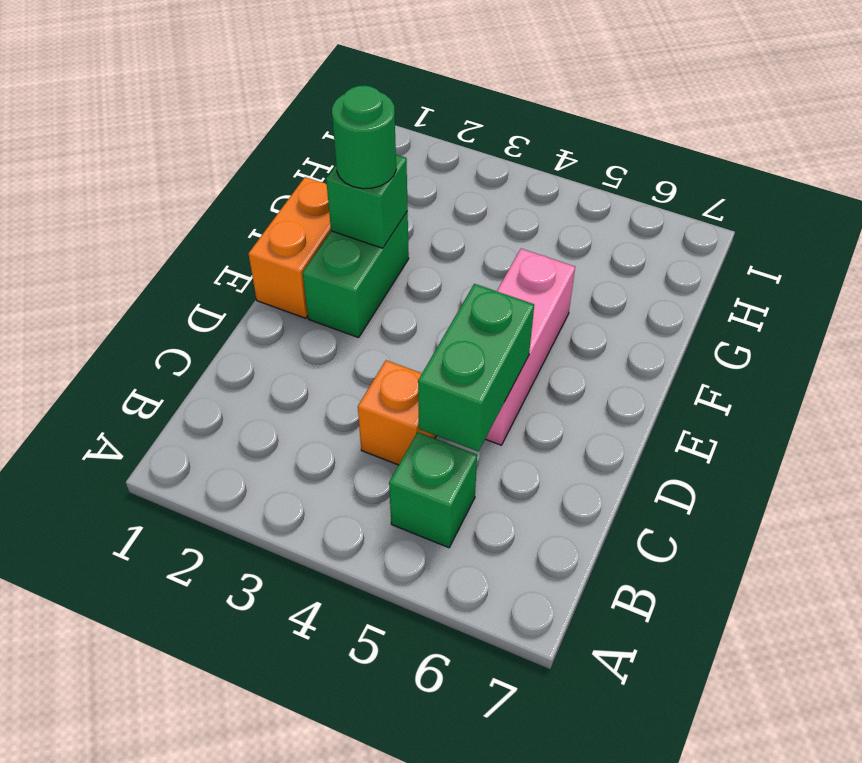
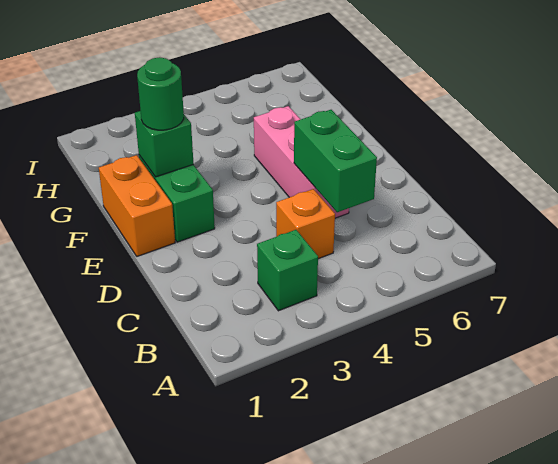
green brick B5 level 1 -> green brick B3 level 1

